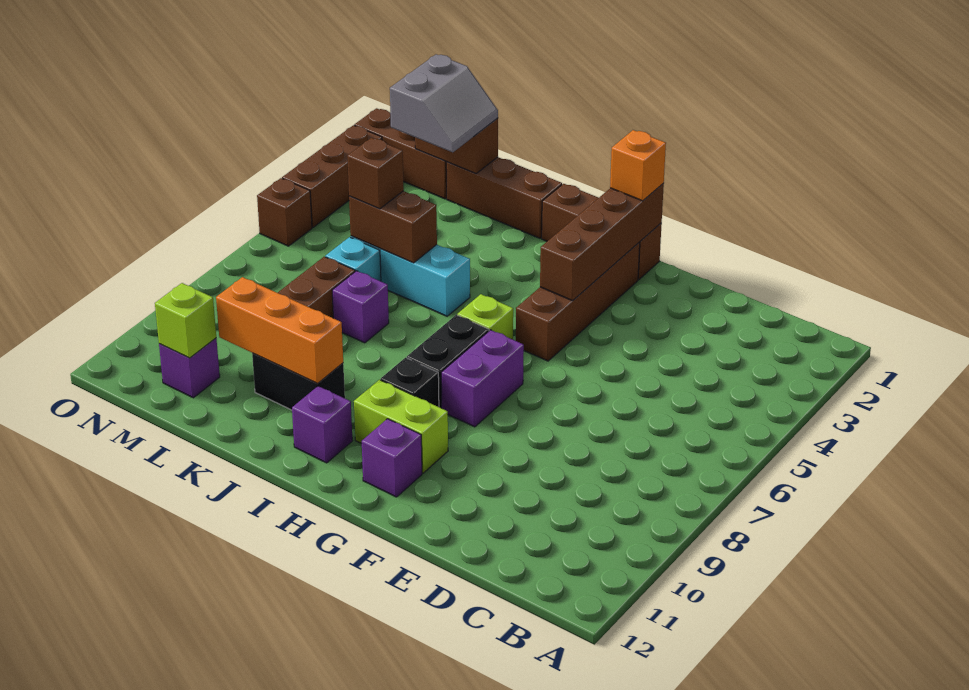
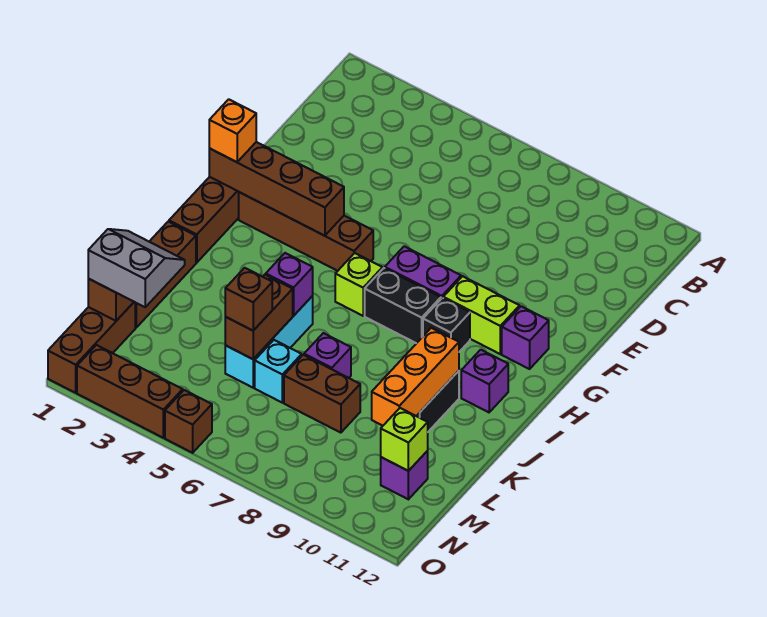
lime brick G10:H10 level 1 -> lime brick G9:G10 level 1
none -> purple brick J5 level 2

